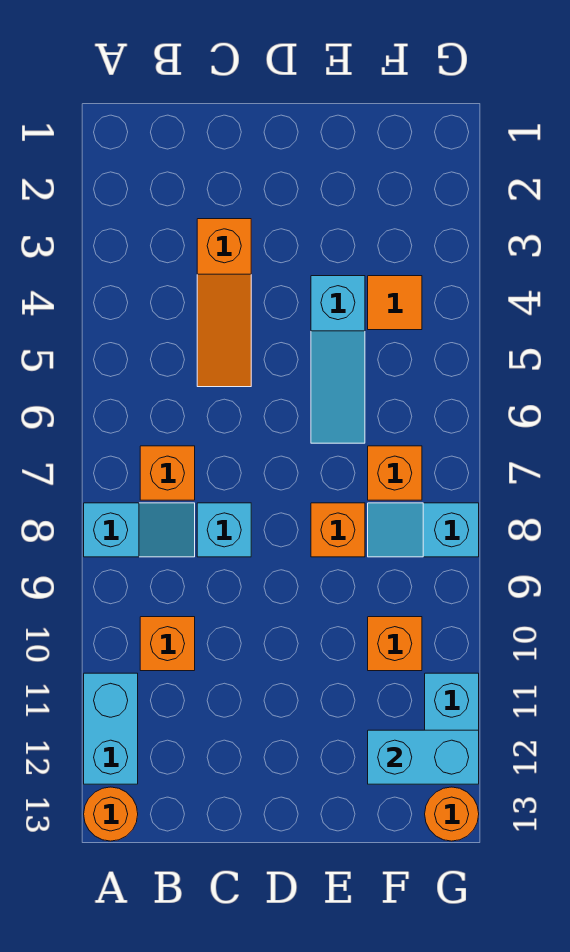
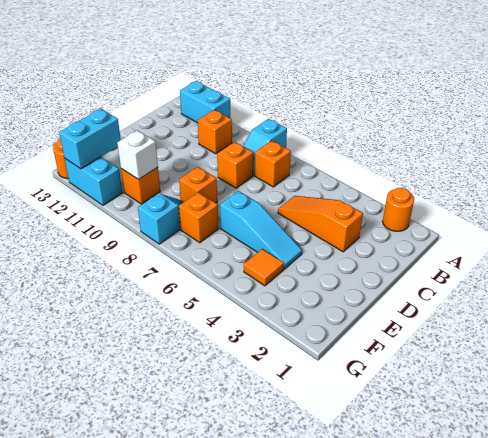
orange round brick A13 level 1 -> orange round brick A2 level 1
cyan brick C8 level 1 -> orange brick C8 level 1
cyan slope E4:E6 level 1 top 4 -> cyan slope E4:E6 level 1 top 6
none -> white brick F10 level 2

